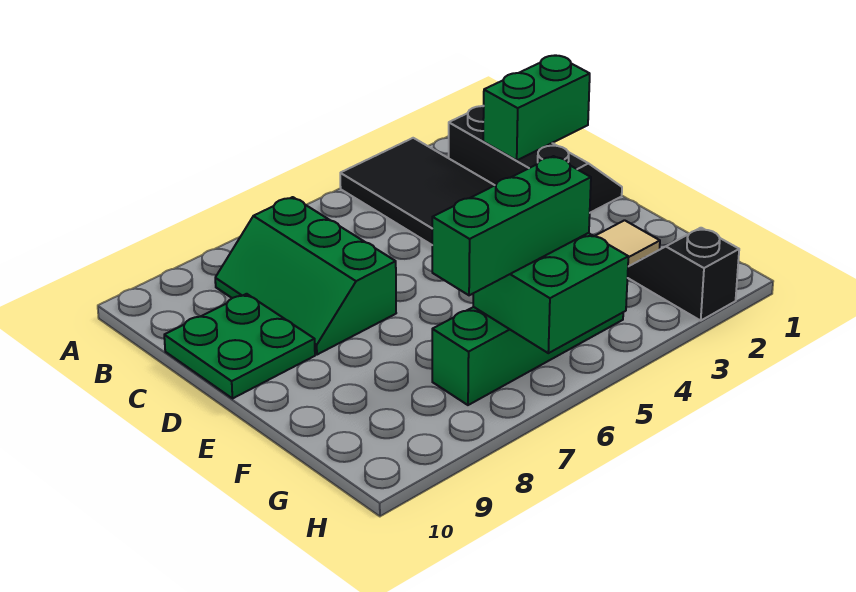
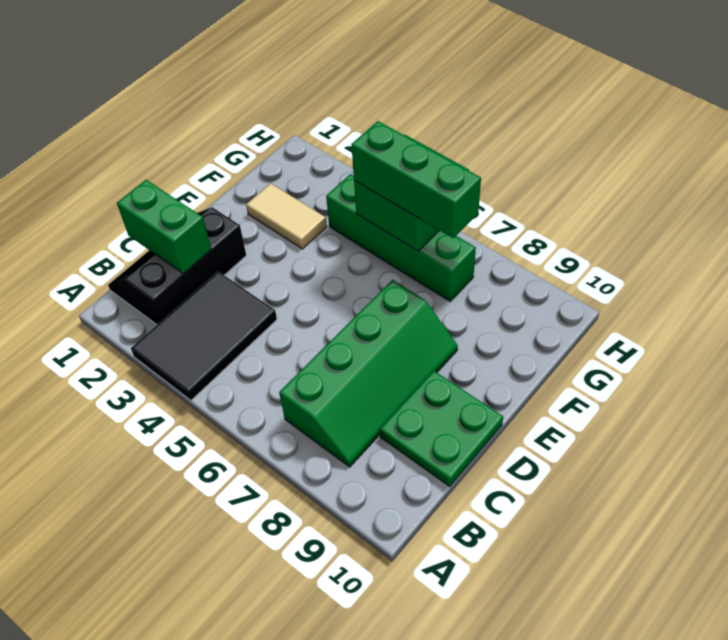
green slope B7:D8 level 1 top 7 -> green slope B7:E8 level 1 top 7
black slope G2:H2 level 1 top H -> none

